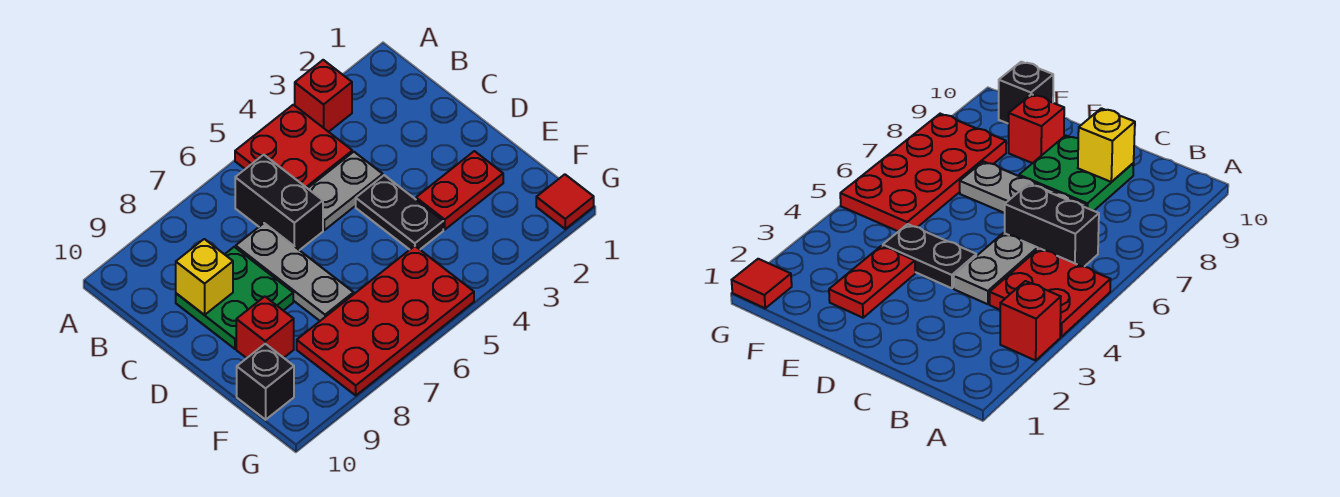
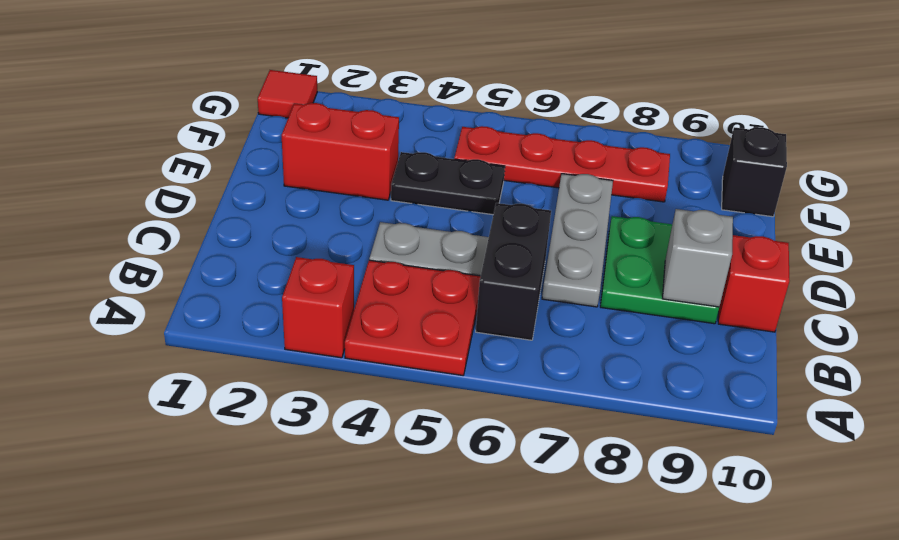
yellow brick C9 level 2 -> grey brick C9 level 2
black plate D4:E4 level 1 -> black plate E4:E5 level 1
red plate E2:E3 level 1 -> red brick E2:E3 level 1
red brick E9 level 1 -> red brick C10 level 1
red plate F5:G8 level 1 -> red plate F5:F8 level 1

